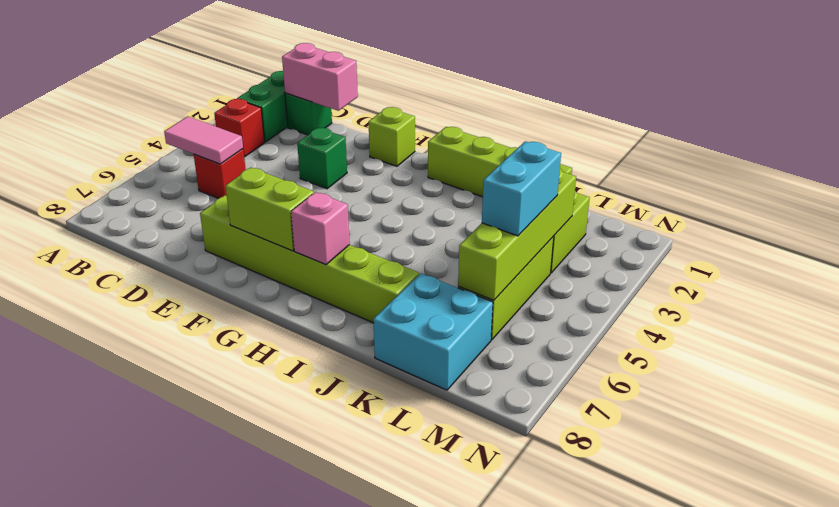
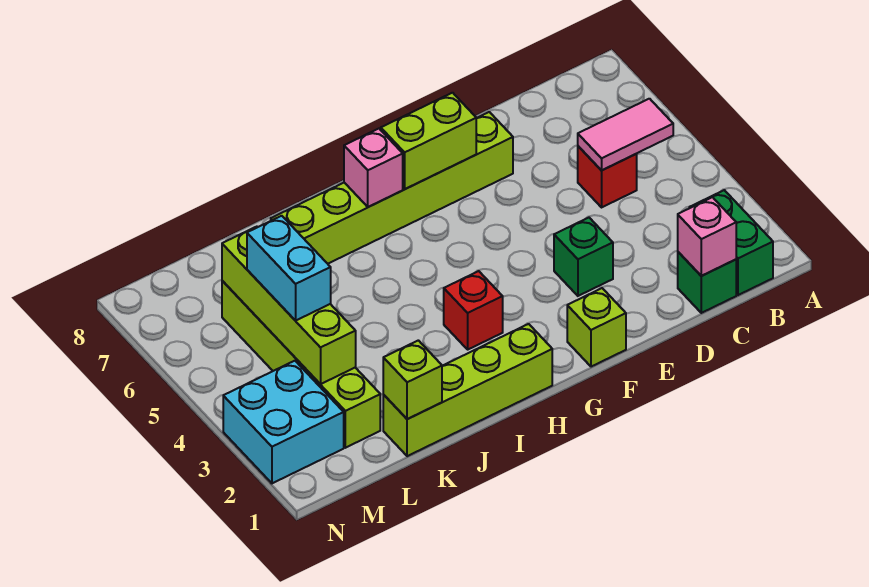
red brick B3 level 1 -> red brick H3 level 1
pink brick C1:D1 level 2 -> pink brick C1 level 2
none -> lime brick K1 level 2
cyan brick K7:L8 level 1 -> cyan brick M2:N3 level 1

